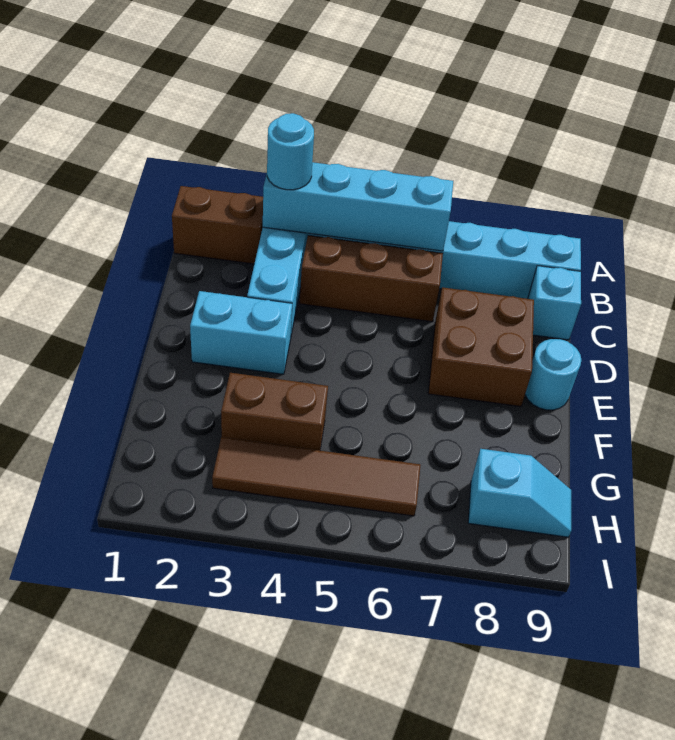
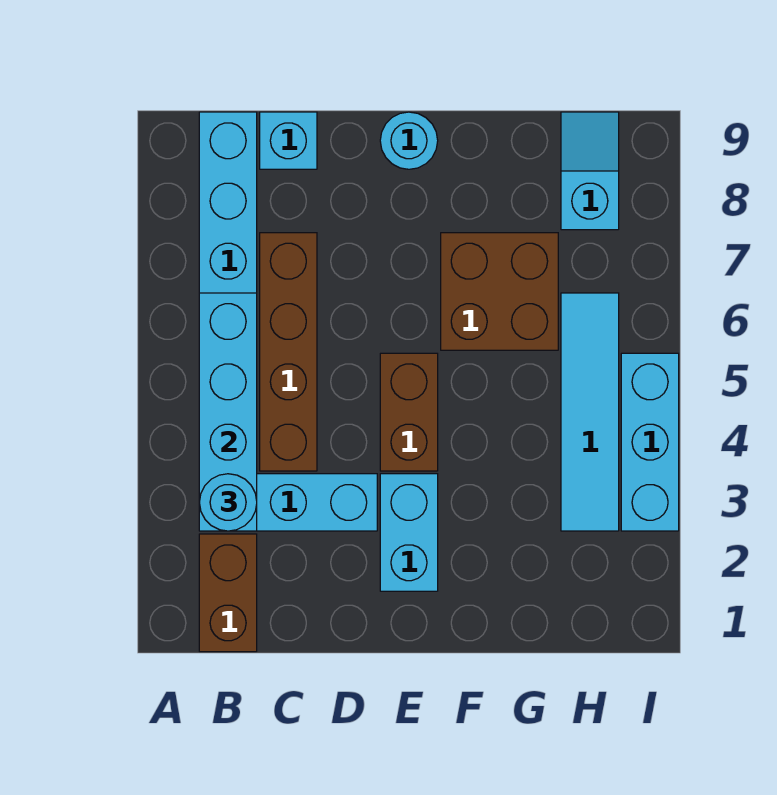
brown brick C4:C6 level 1 -> brown brick C4:C7 level 1
brown brick D7:E8 level 1 -> brown brick F6:G7 level 1
brown brick G3:G4 level 1 -> brown brick E4:E5 level 1
brown tile H3:H6 level 1 -> cyan tile H3:H6 level 1
none -> cyan brick I3:I5 level 1

